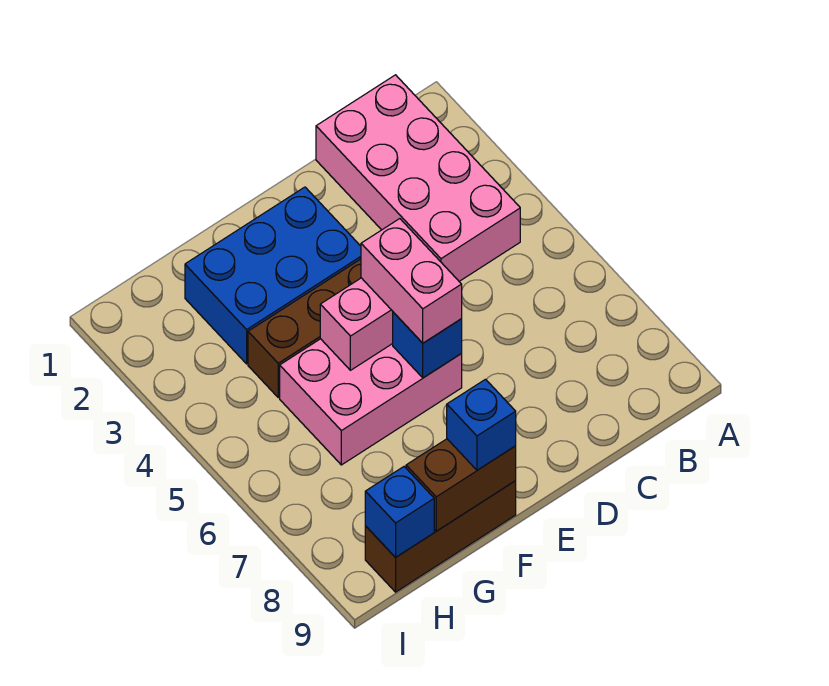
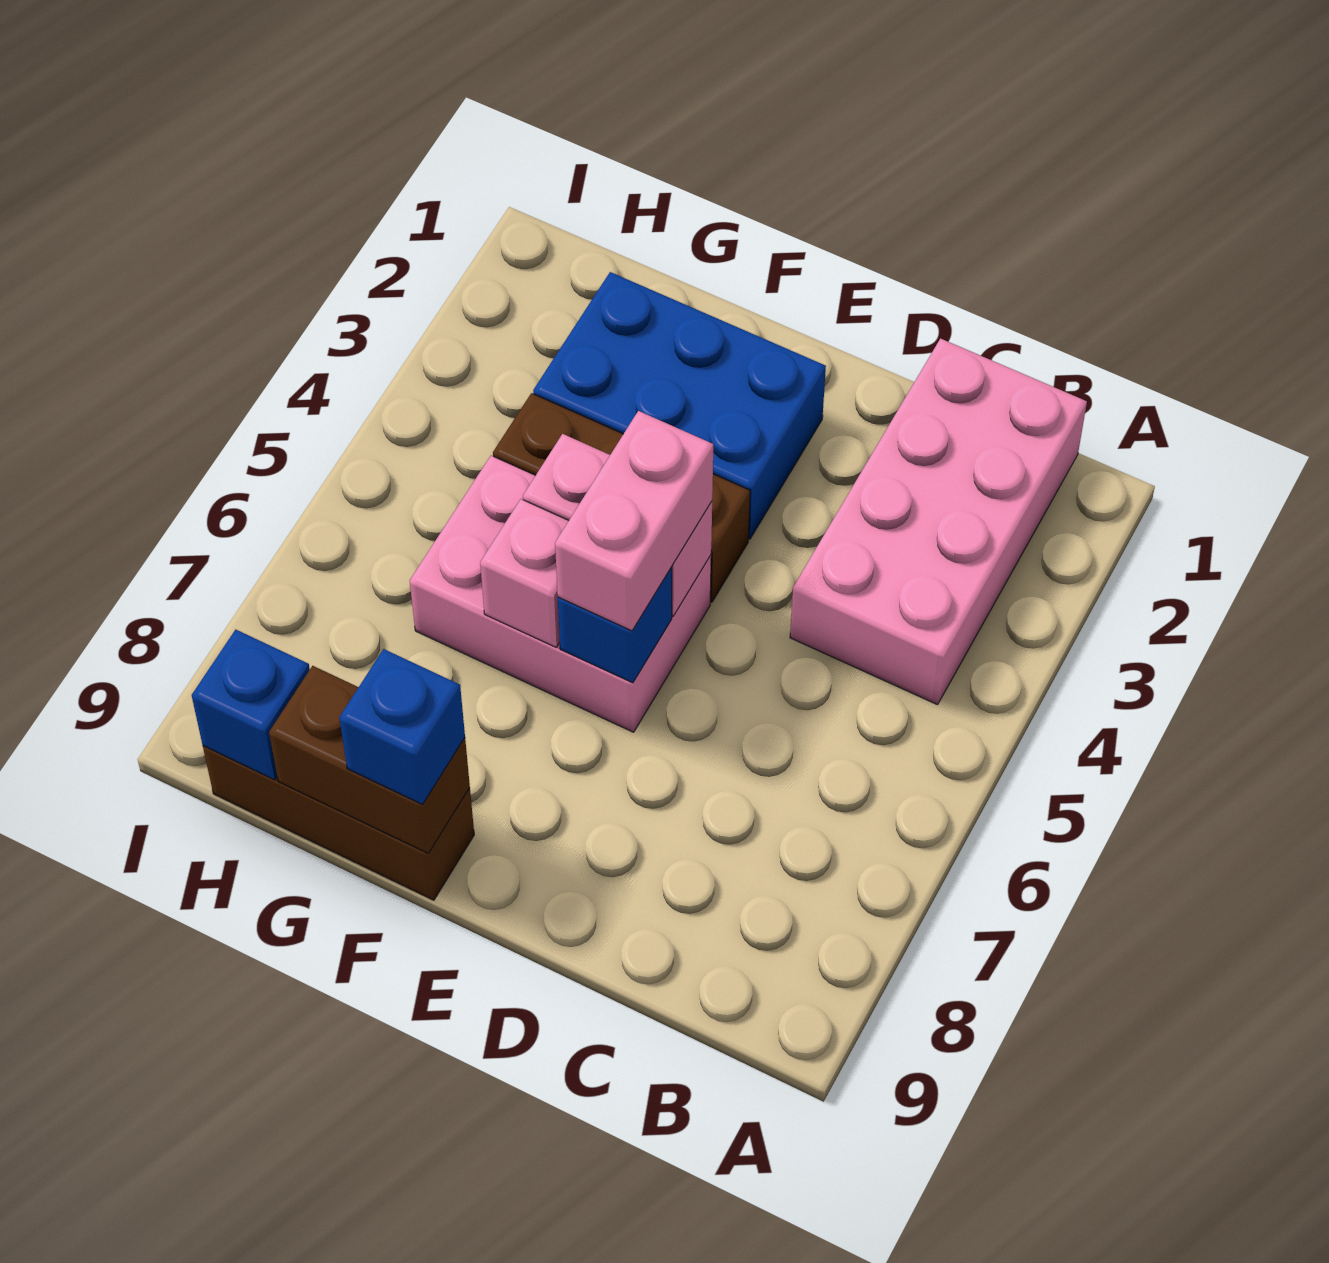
none -> pink brick F6 level 2

